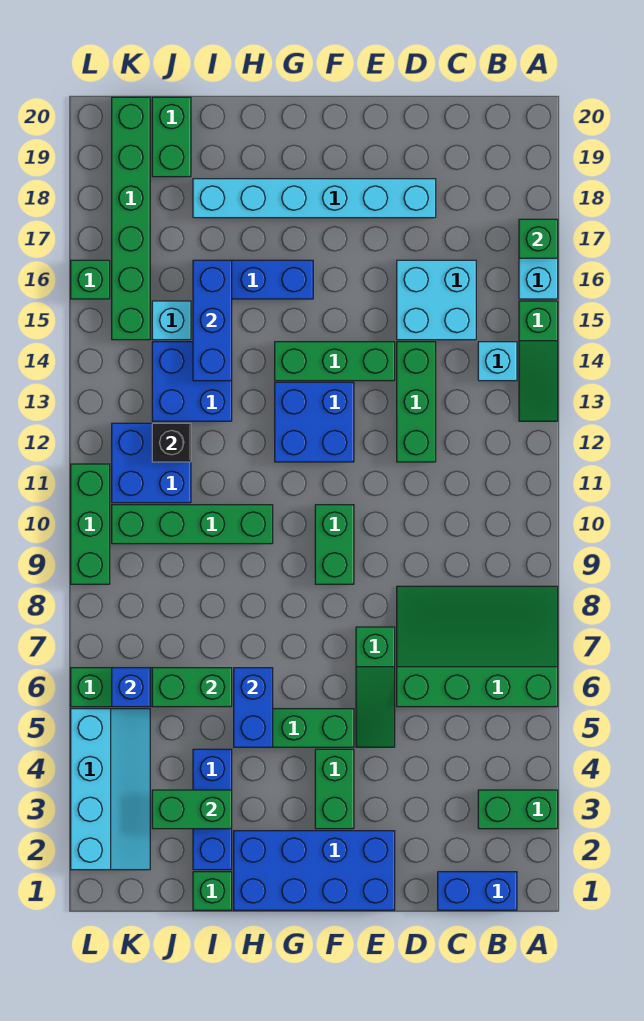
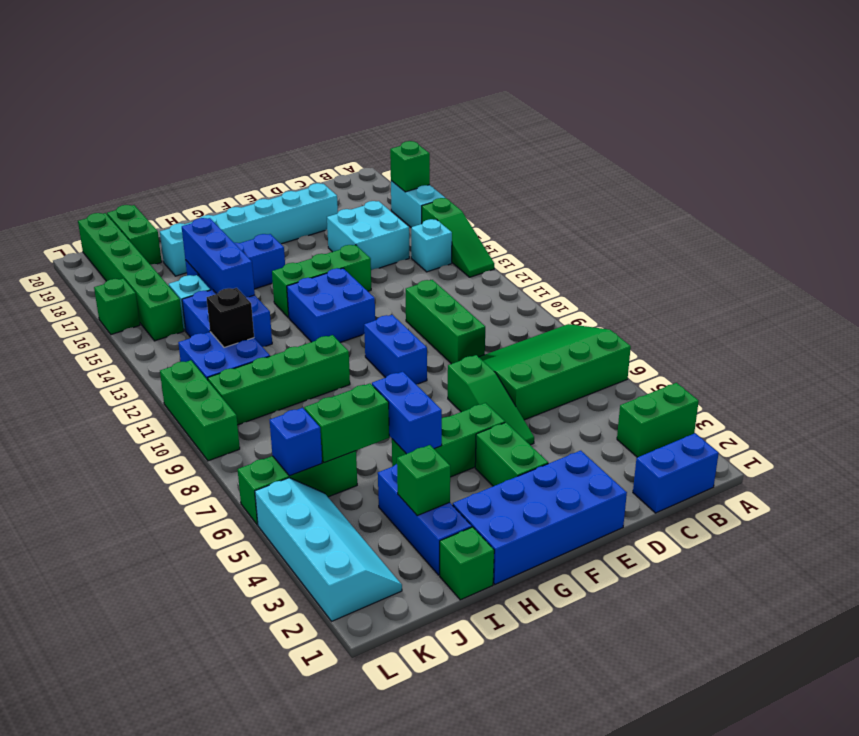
green brick D12:D14 level 1 -> green brick D9:D11 level 1
green brick F9:F10 level 1 -> blue brick F9:F10 level 1
green brick I3:J3 level 2 -> green brick I3 level 2

